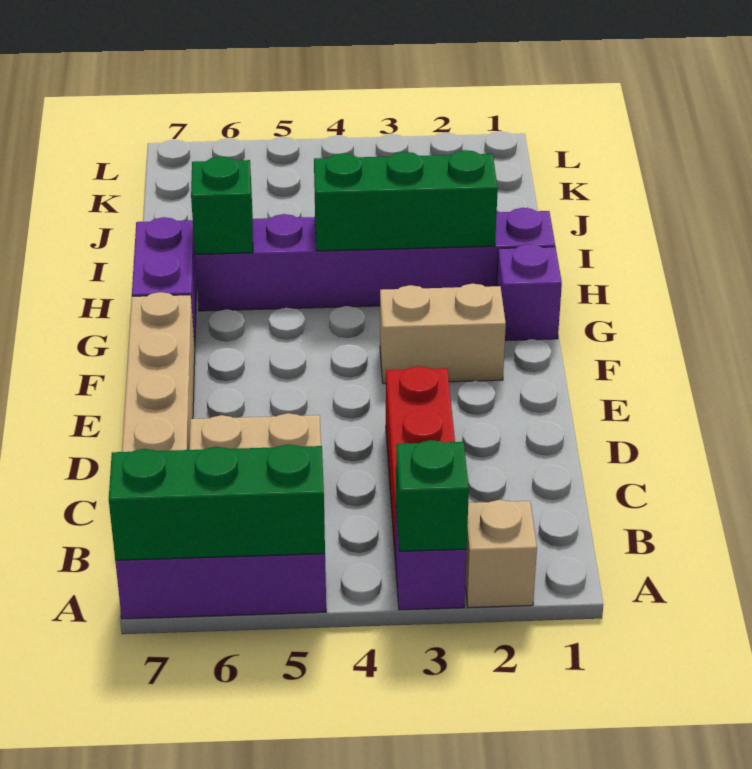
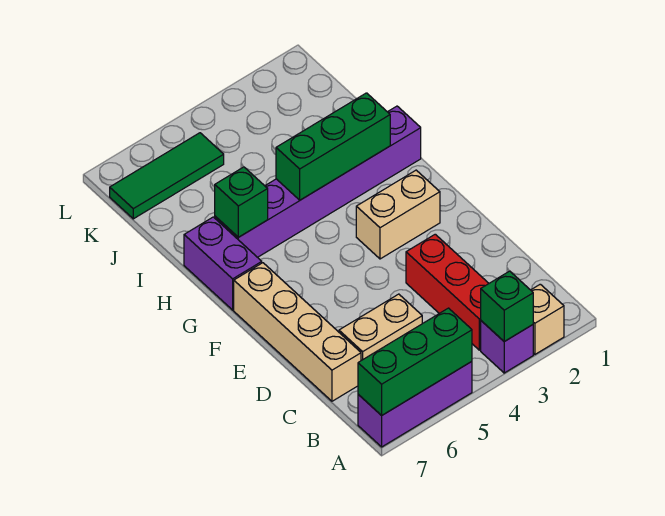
purple brick G1 level 1 -> none
none -> green tile K5:K7 level 1

